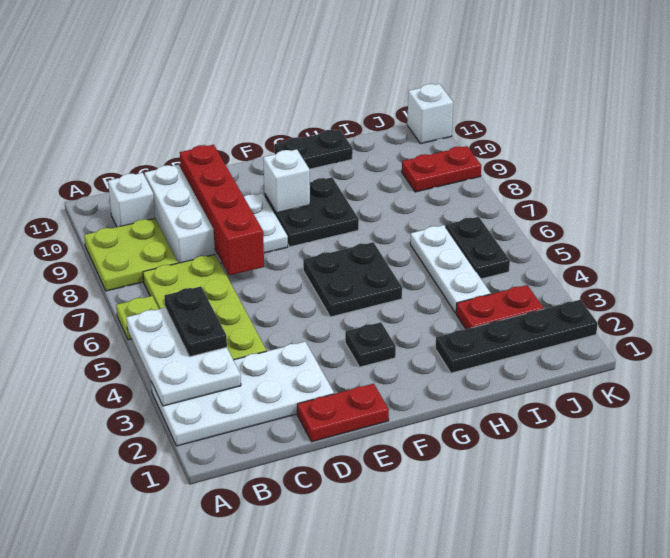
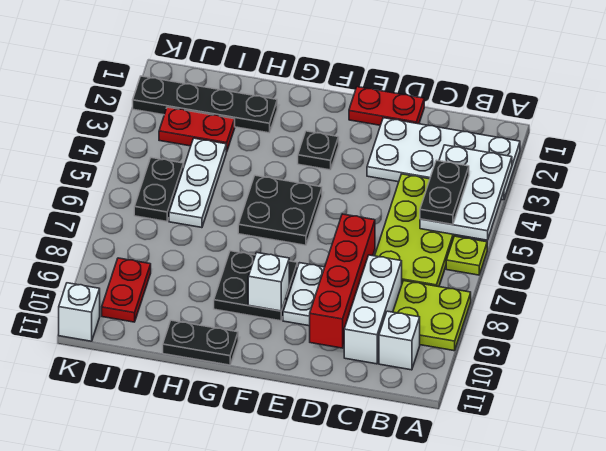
red plate J9:K9 level 1 -> red plate J9:J10 level 1

